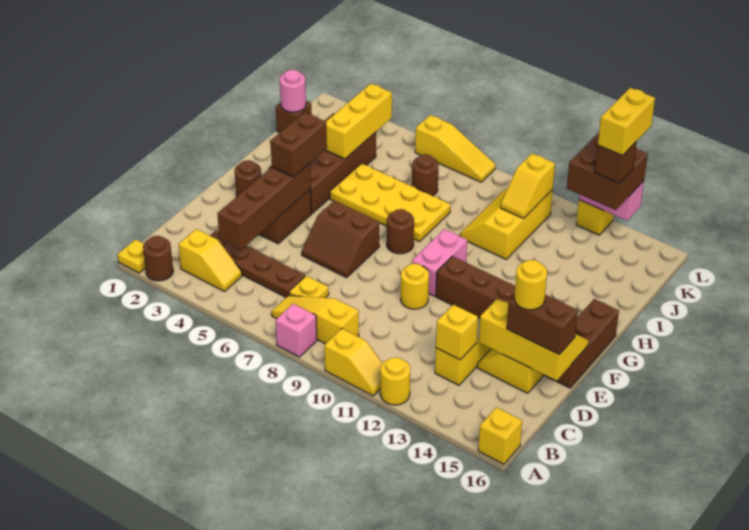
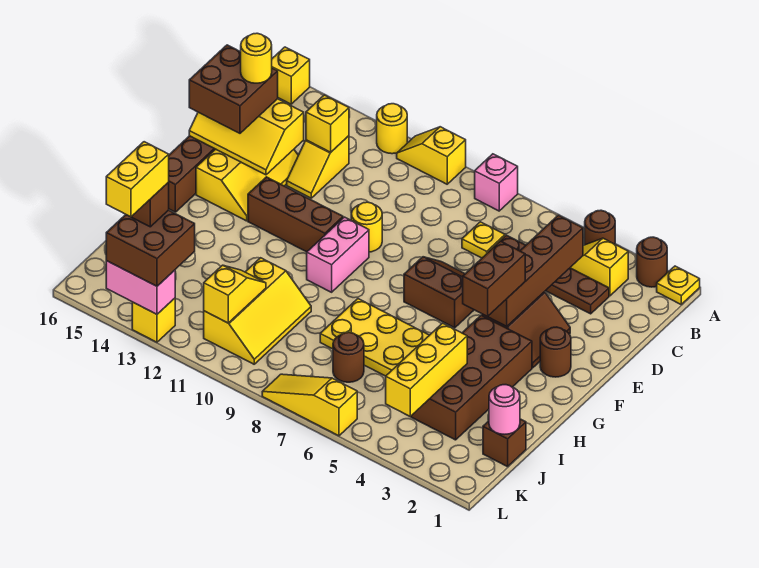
yellow slope B7:B9 level 1 top 9 -> none
brown brick D15:D16 level 3 -> brown brick D15:E16 level 3
brown round brick G8 level 1 -> brown round brick A4 level 1

